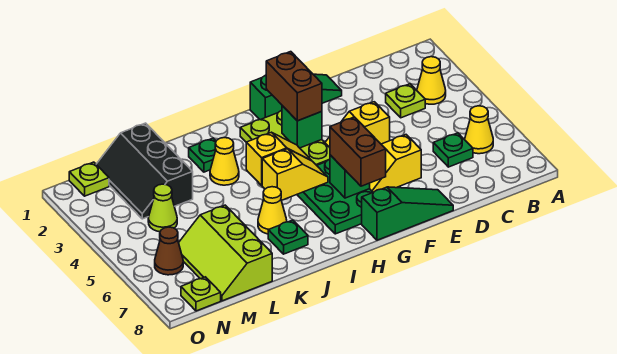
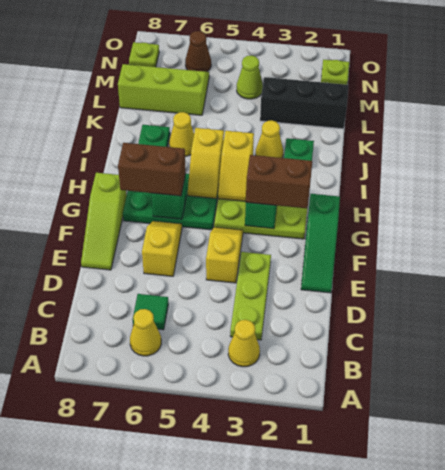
lime plate C3 level 1 -> lime plate C3:E3 level 1
green plate C6 level 1 -> green tile C6 level 1
green slope E8:G8 level 1 top G -> lime slope E8:G8 level 1 top G

